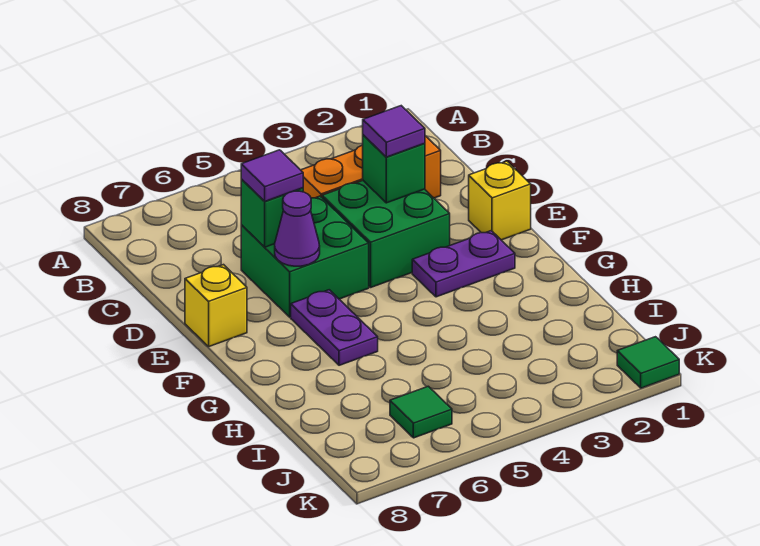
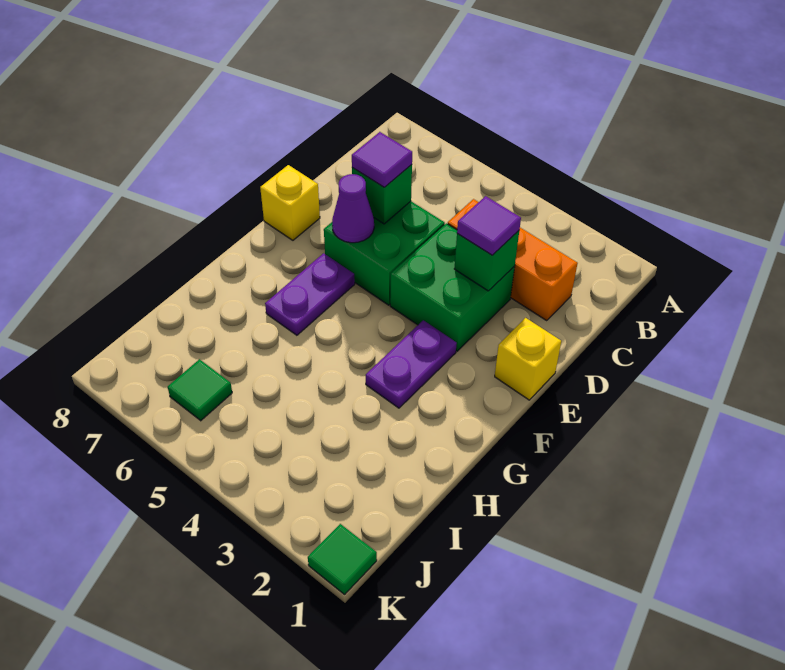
purple plate F2:F3 level 1 -> purple plate F3:G3 level 1

